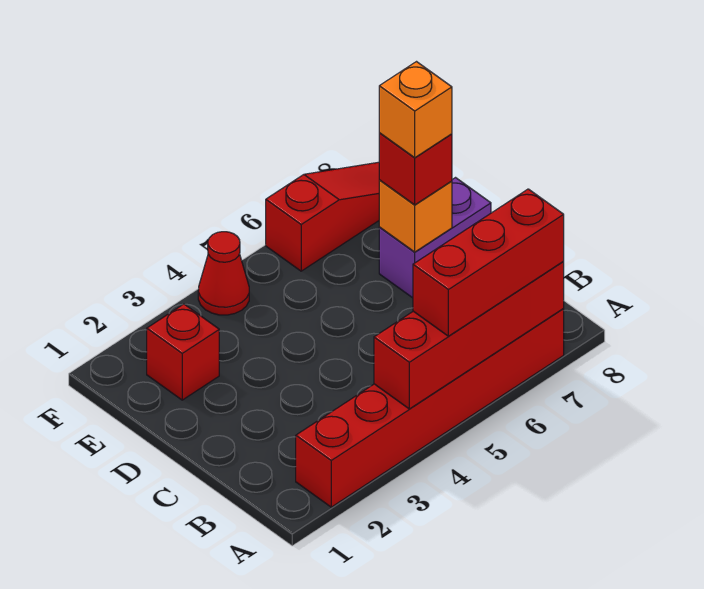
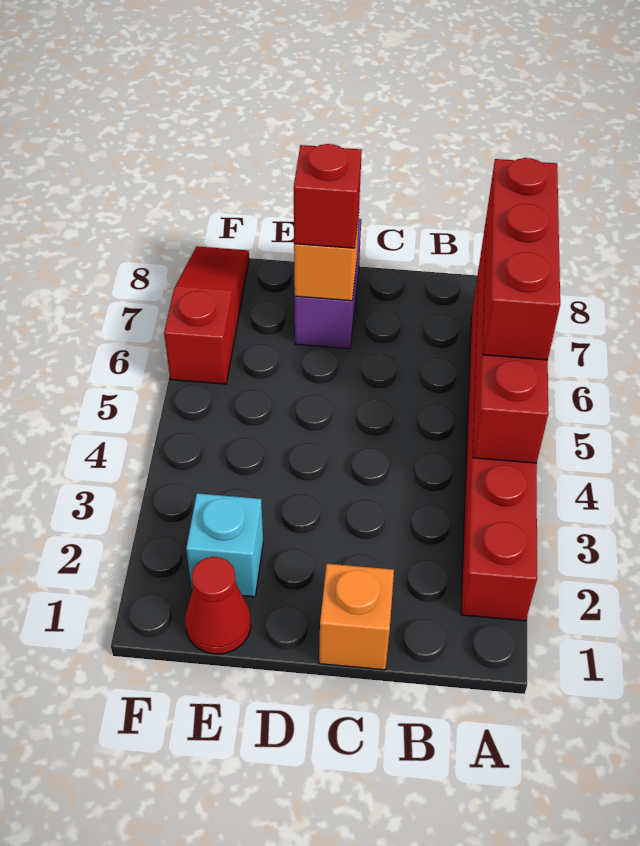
orange brick D7 level 4 -> orange brick C1 level 1
red brick E2 level 1 -> cyan brick E2 level 1
red cone F4 level 1 -> red cone E1 level 1

